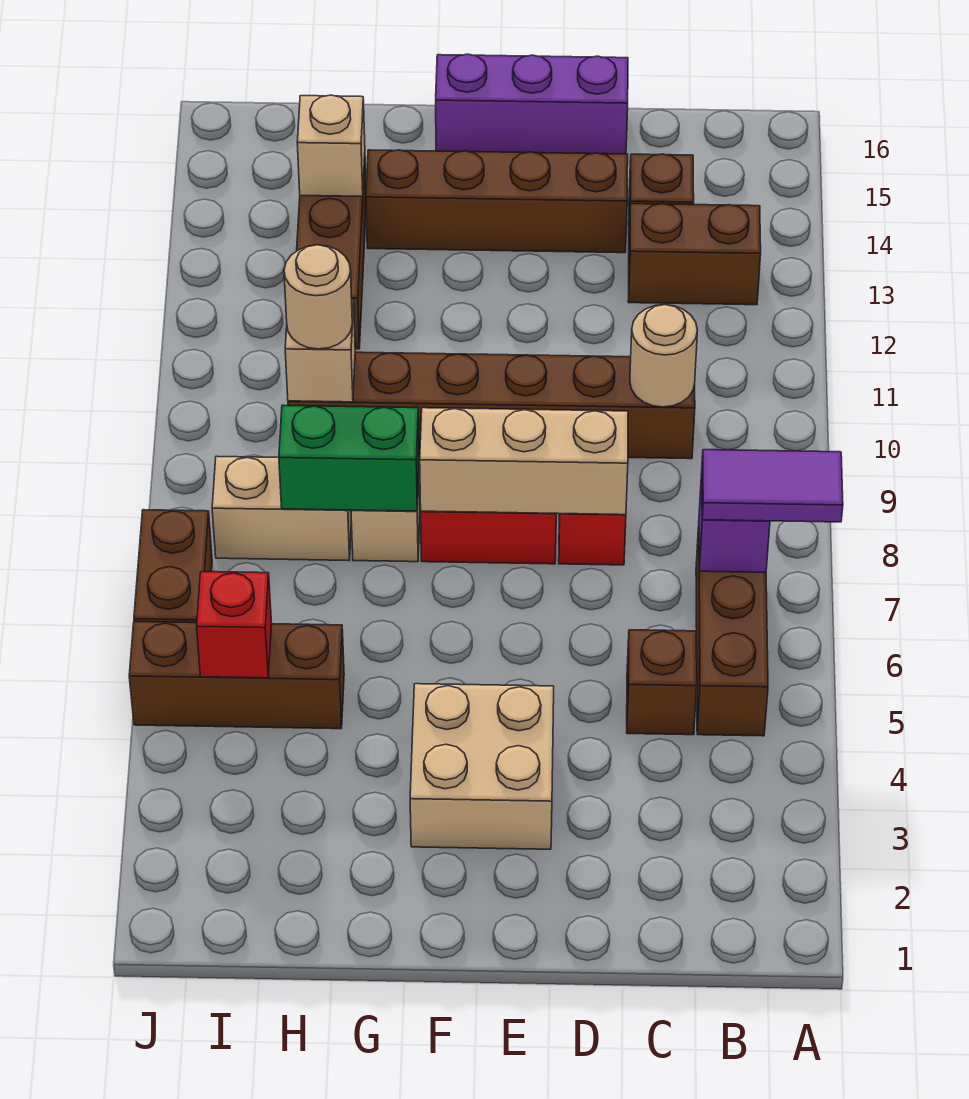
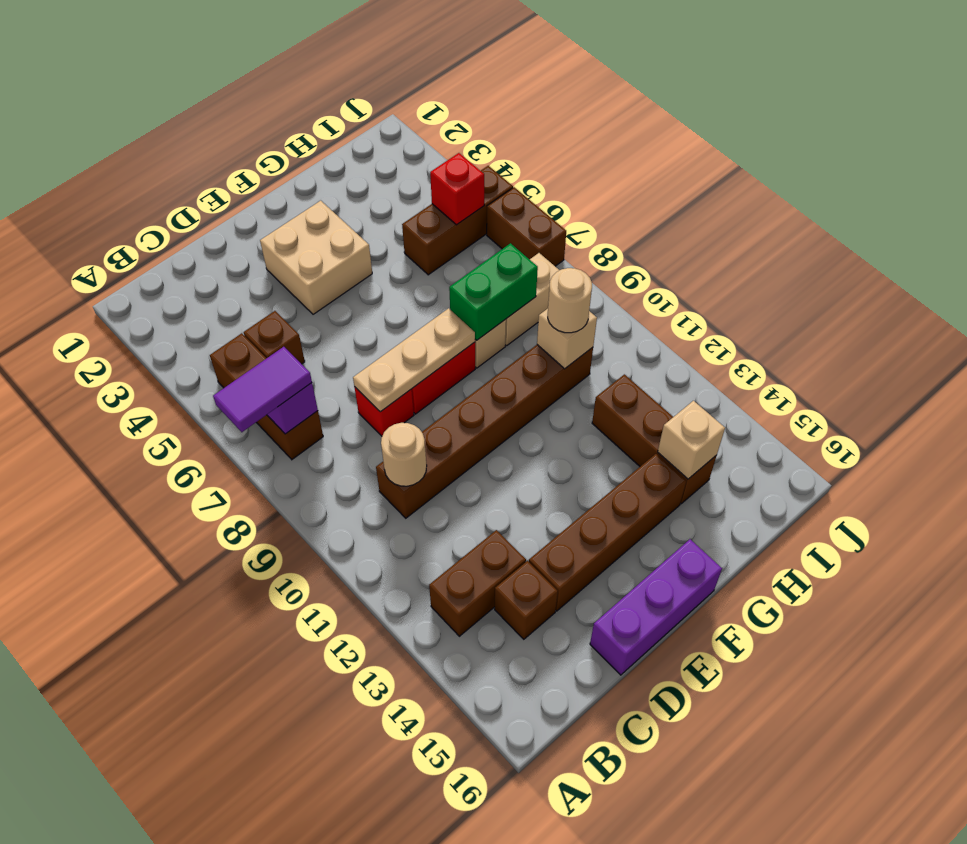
tan brick D8:F8 level 2 -> tan plate D8:F8 level 2

